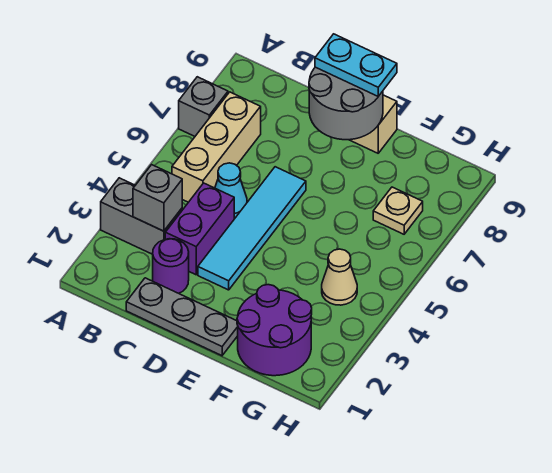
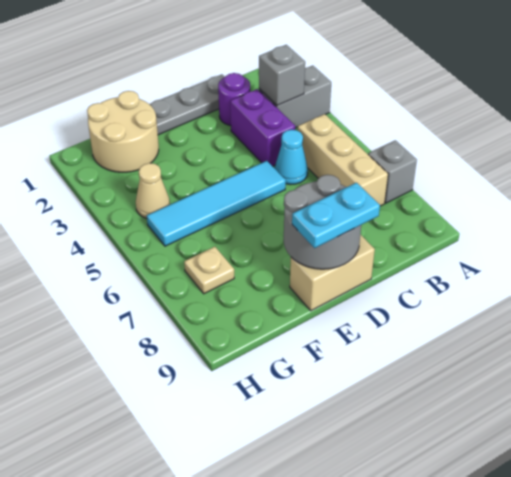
cyan tile D3:D6 level 1 -> cyan tile D5:G5 level 1
purple round brick F1:G2 level 1 -> tan round brick F1:G2 level 1

